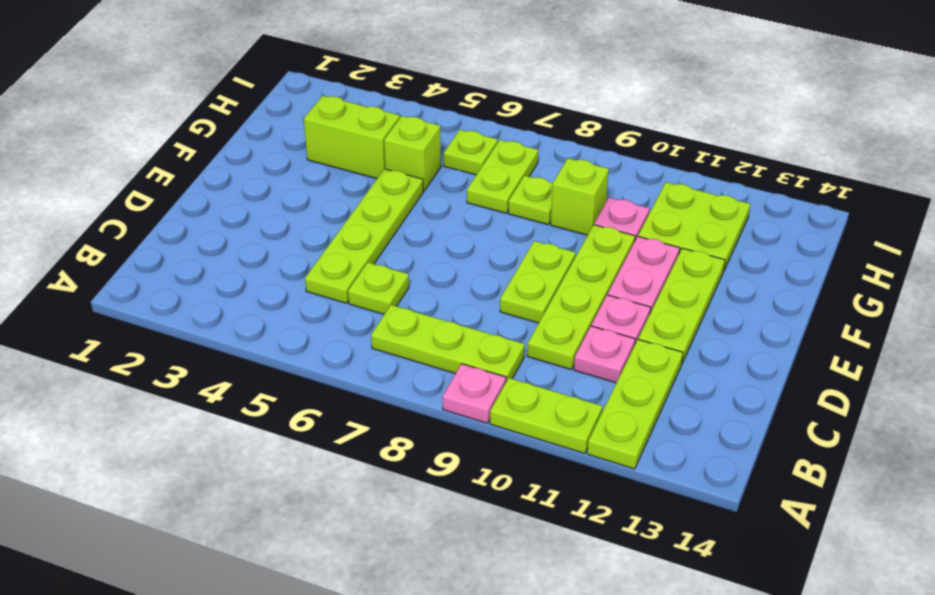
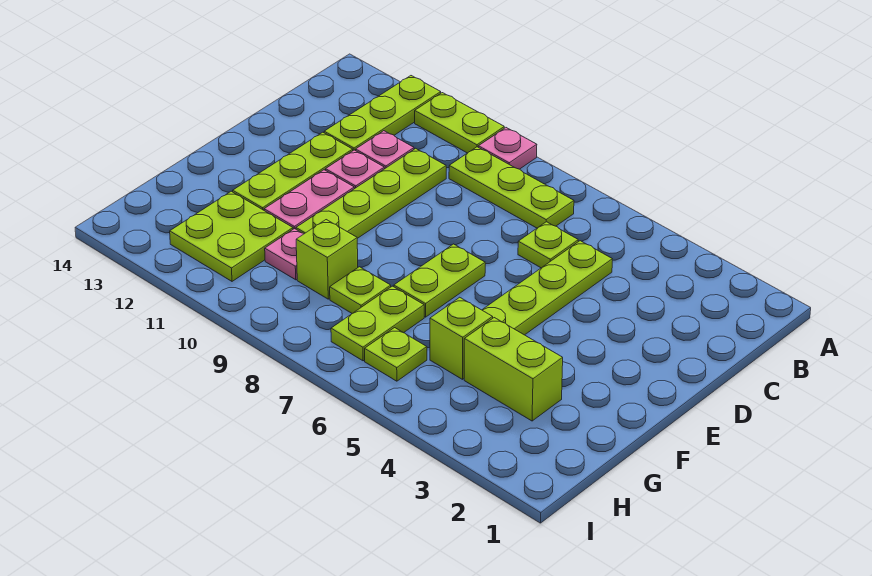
lime plate D9:E9 level 1 -> lime plate E7:F7 level 1

